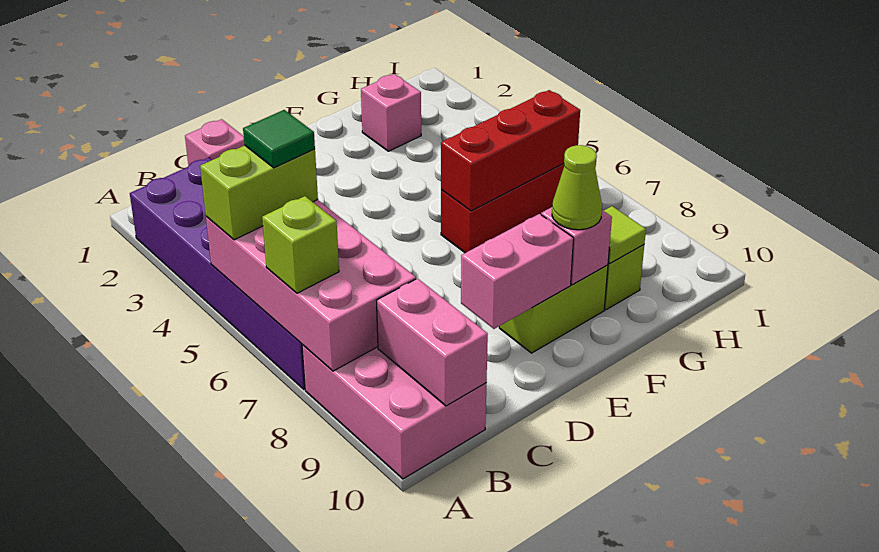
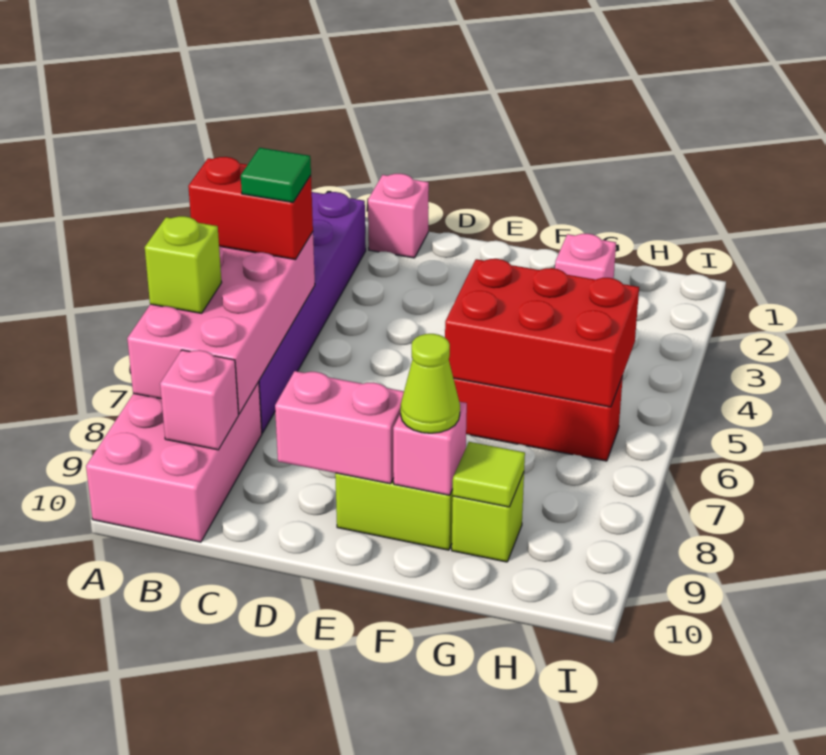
lime brick A5:B5 level 3 -> red brick A5:B5 level 3
pink brick B9:B10 level 2 -> pink brick B9 level 2
red brick F6:H6 level 2 -> red brick F5:H6 level 2

